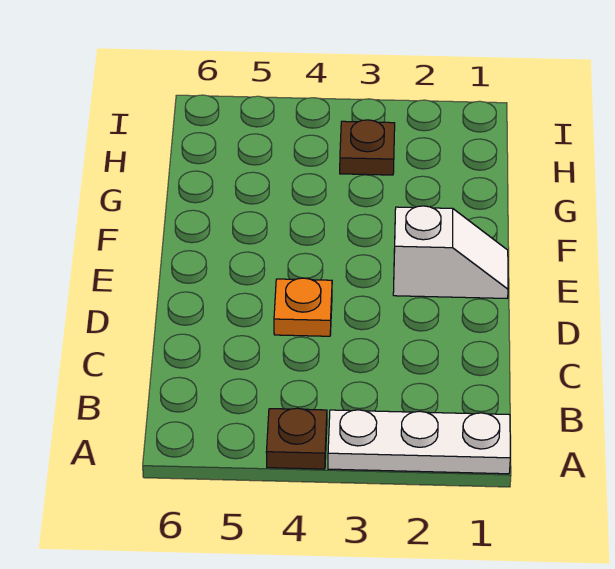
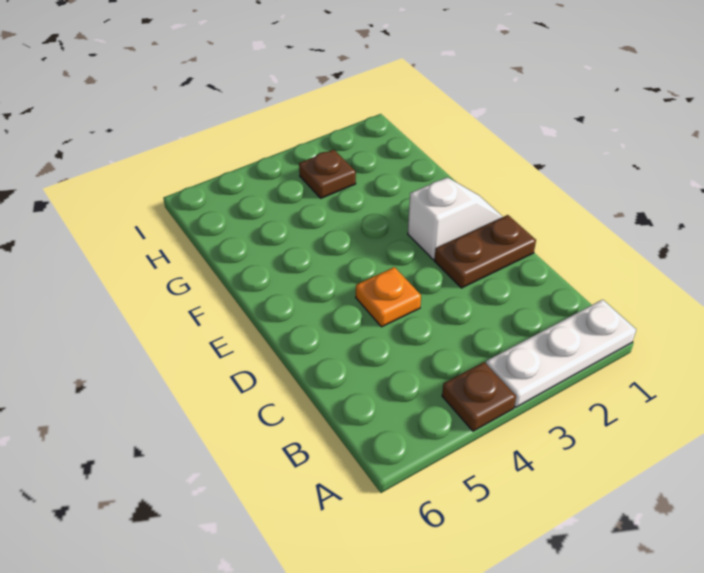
none -> brown plate D1:D2 level 1

